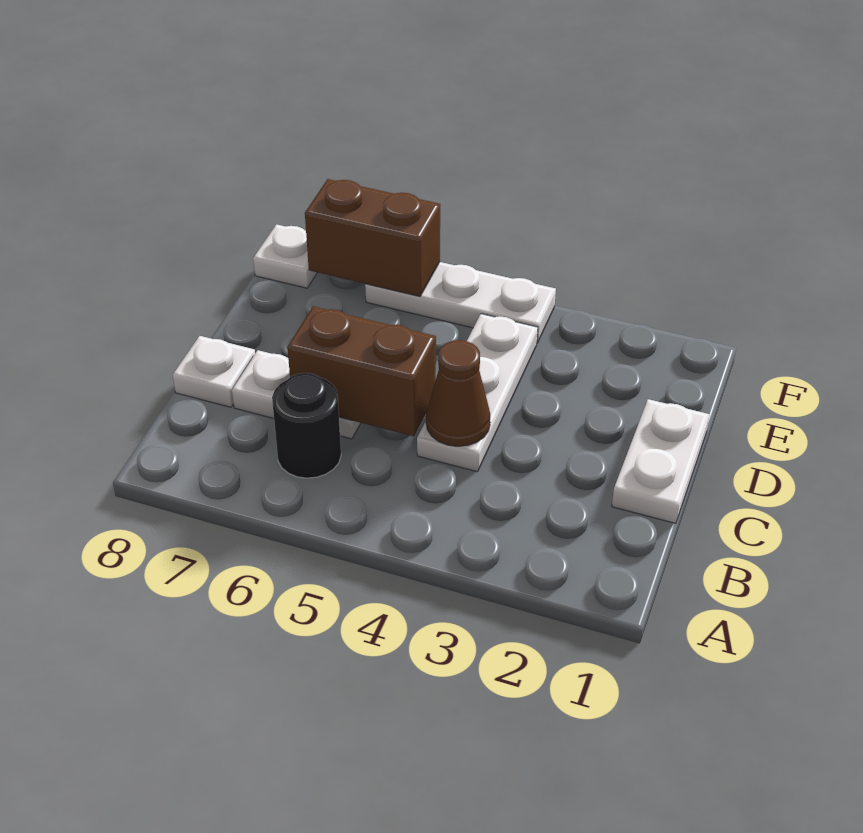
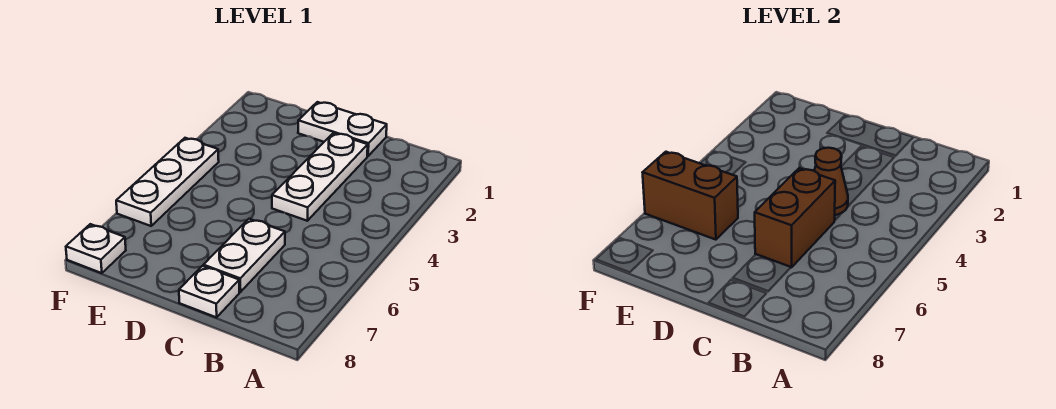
black round brick B6 level 1 -> none
white plate C4:E4 level 1 -> white plate C2:C4 level 1
brown brick F6:F7 level 2 -> brown brick E6:F6 level 2

